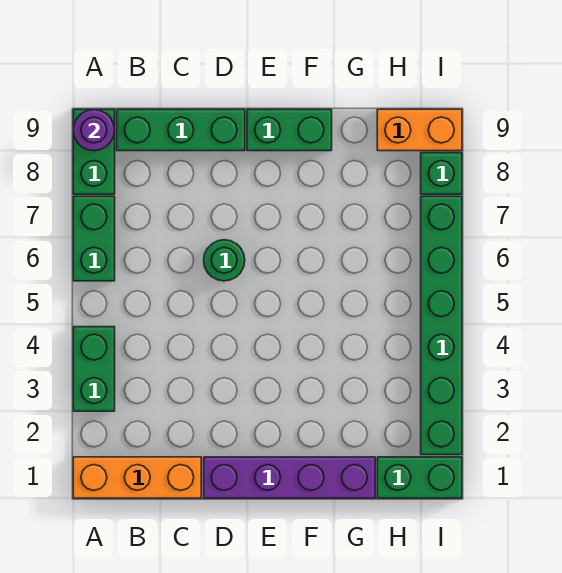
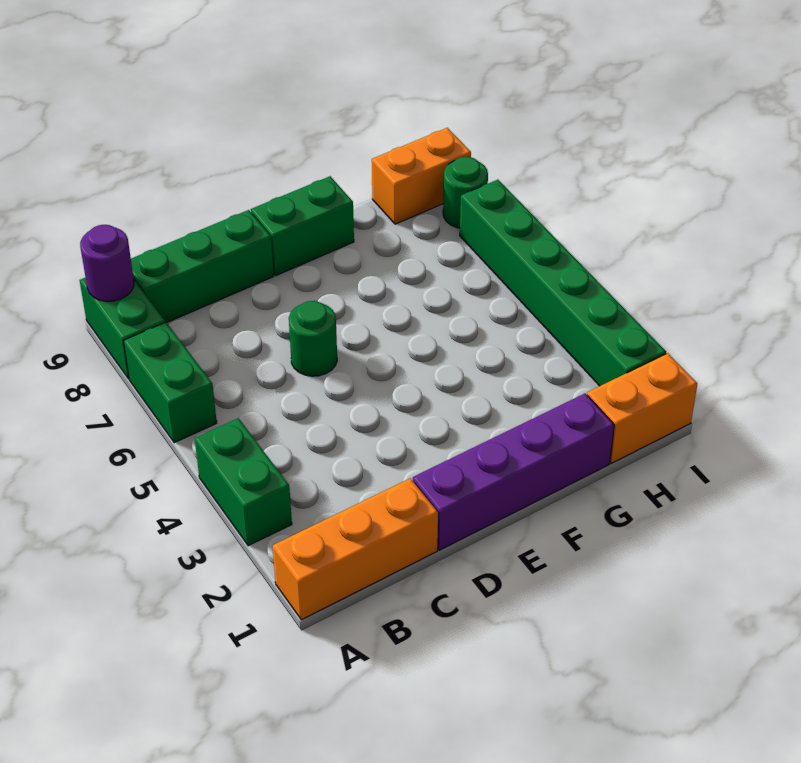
green brick H1:I1 level 1 -> orange brick H1:I1 level 1
green brick I8 level 1 -> green round brick I8 level 1

